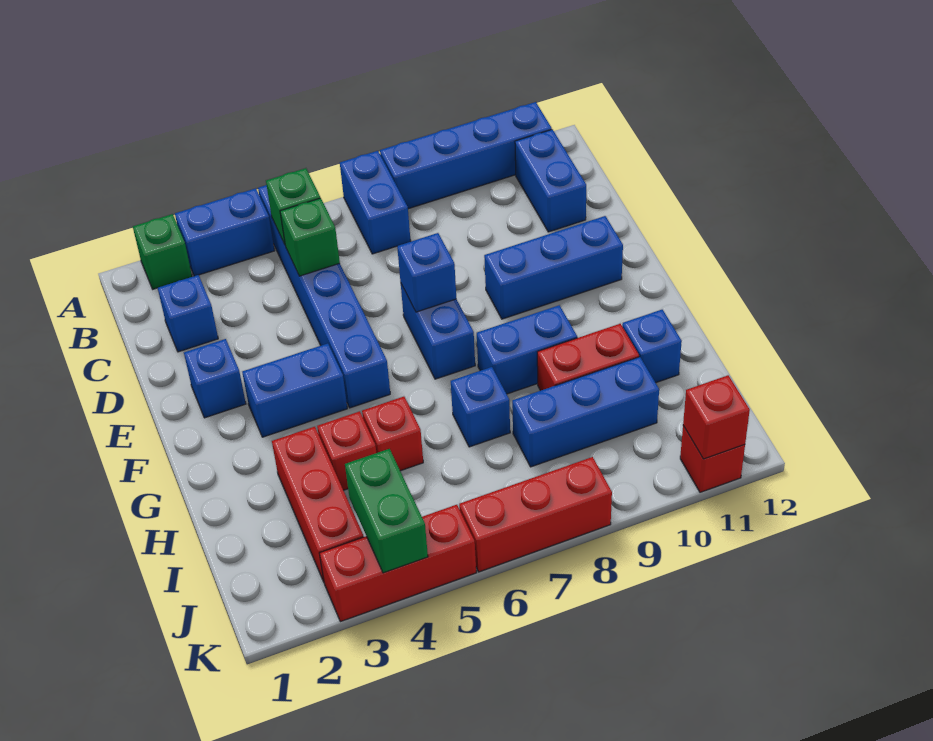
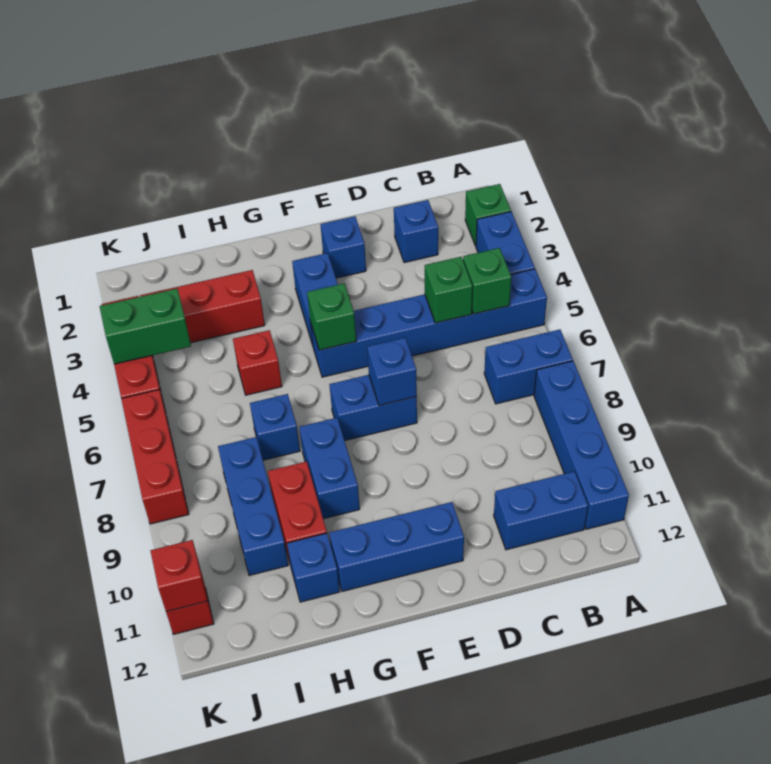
blue brick E9:E11 level 1 -> blue brick E11:G11 level 1
none -> green brick F5 level 2
red brick H4 level 1 -> none

